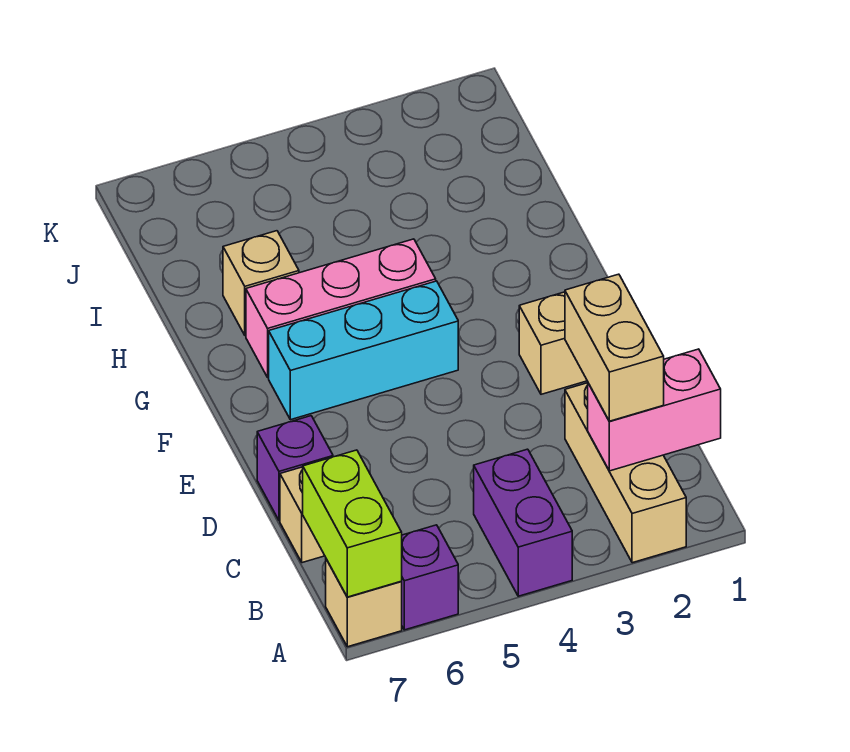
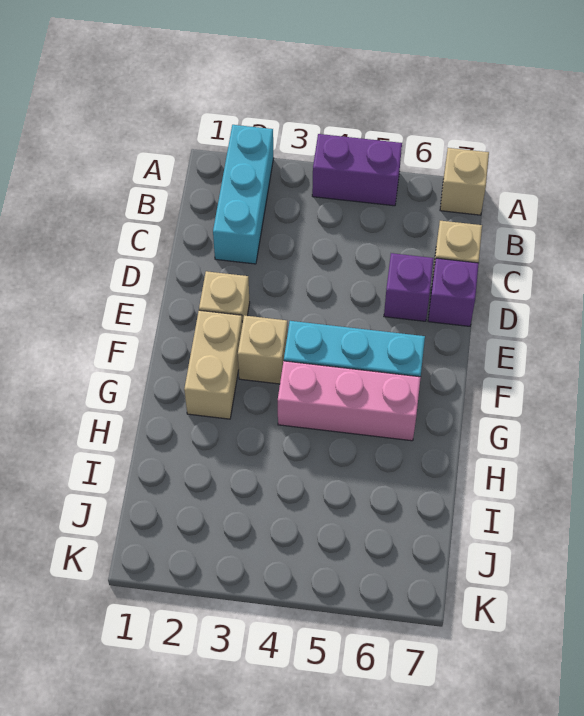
tan brick A2:C2 level 1 -> cyan brick A2:C2 level 1
purple brick A4:B4 level 1 -> purple brick A4:A5 level 1
purple brick A6 level 1 -> purple brick D6 level 1
lime brick A7:B7 level 2 -> none
pink brick B1:B2 level 2 -> none
tan brick B2:C2 level 3 -> tan brick F2:G2 level 1
tan brick H6 level 1 -> tan brick F3 level 1

